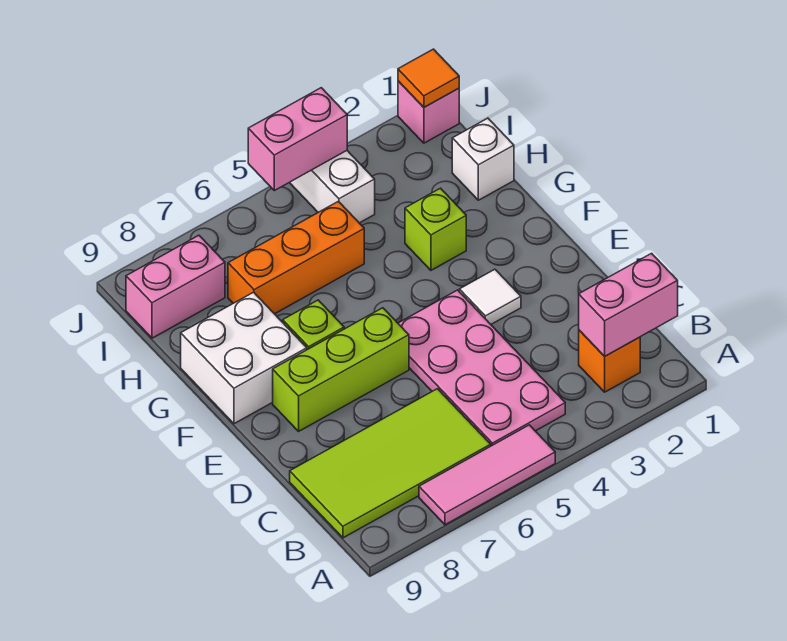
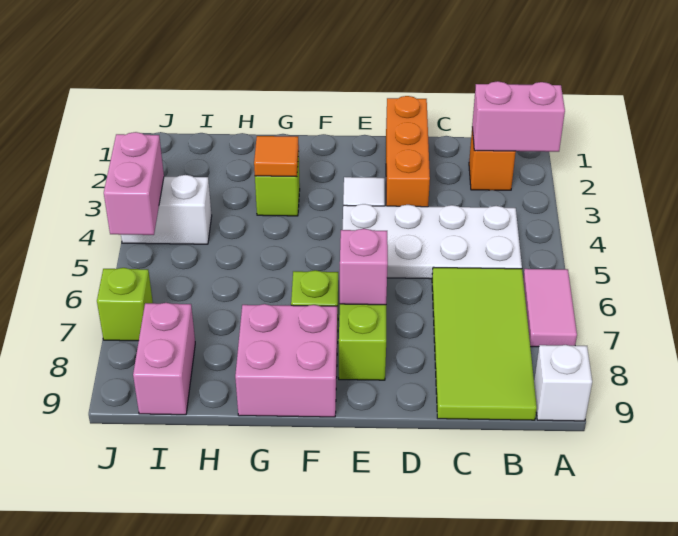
pink tile A5:A7 level 1 -> pink tile A6:A7 level 1
pink brick B1:B2 level 2 -> pink brick A2:B2 level 2
pink plate B4:E5 level 1 -> white plate B4:E5 level 1
white brick F8:G9 level 1 -> pink brick F8:G9 level 1
white brick H1 level 1 -> white brick A9 level 1
orange brick H5:H7 level 1 -> orange brick D1:D3 level 1
pink brick J1 level 1 -> pink brick E7 level 2
orange tile J1 level 2 -> orange tile G3 level 2
none -> lime brick J7 level 1

